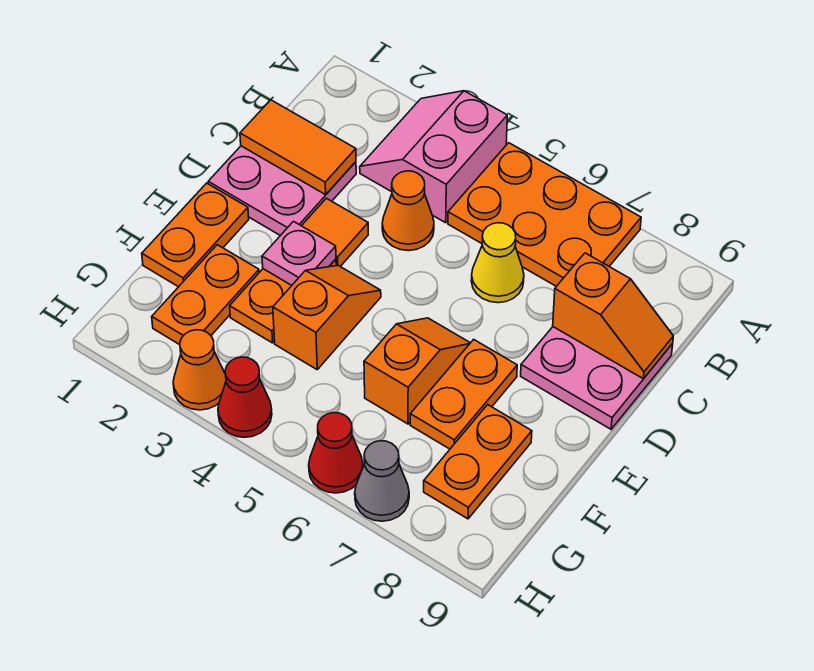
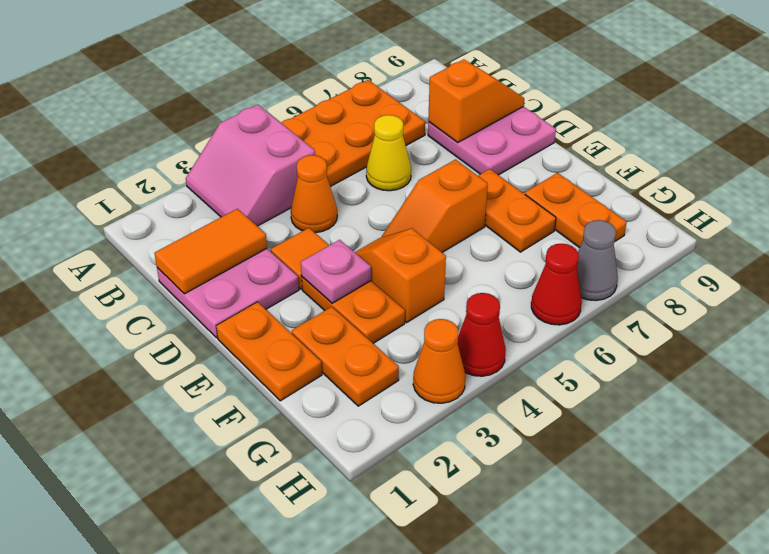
orange slope E6:F6 level 1 top F -> orange slope E5:E6 level 1 top 6

